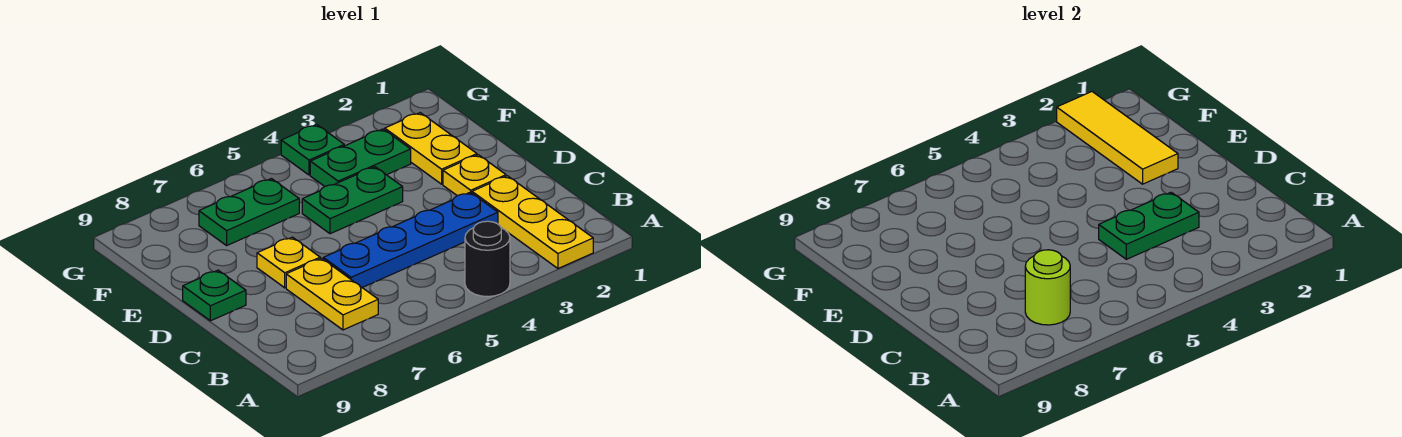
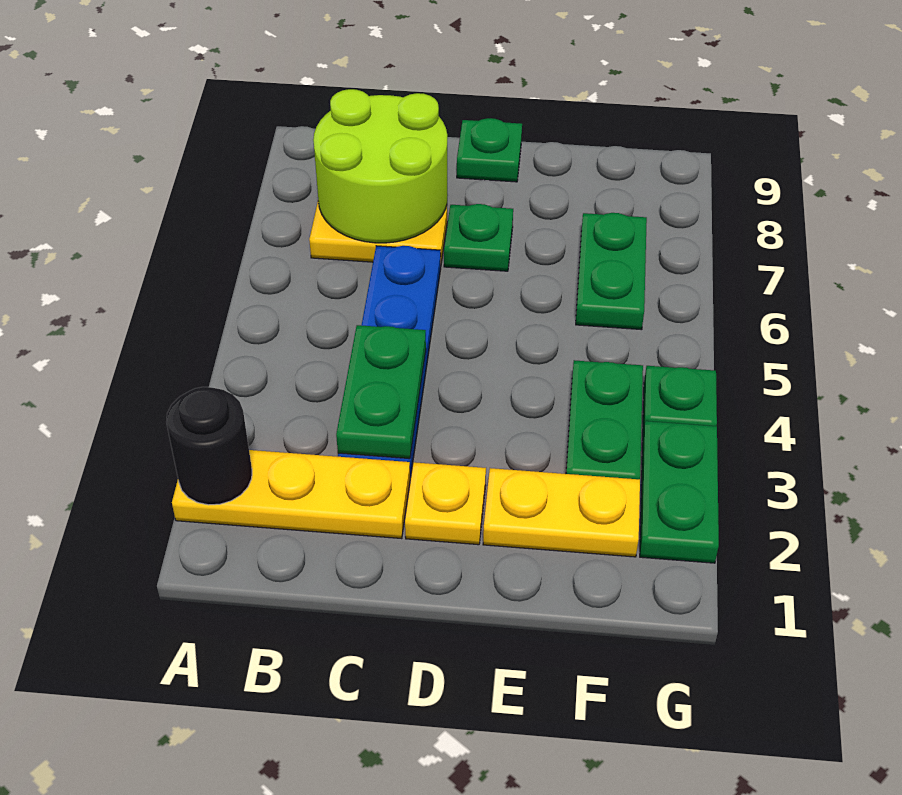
black round brick A4 level 1 -> black round brick A2 level 2
lime round brick B7 level 2 -> lime round brick B7:C8 level 2
yellow plate D7 level 1 -> green plate D7 level 1
yellow tile E2:G2 level 2 -> none
green plate E4:E5 level 1 -> green plate G2:G3 level 1

